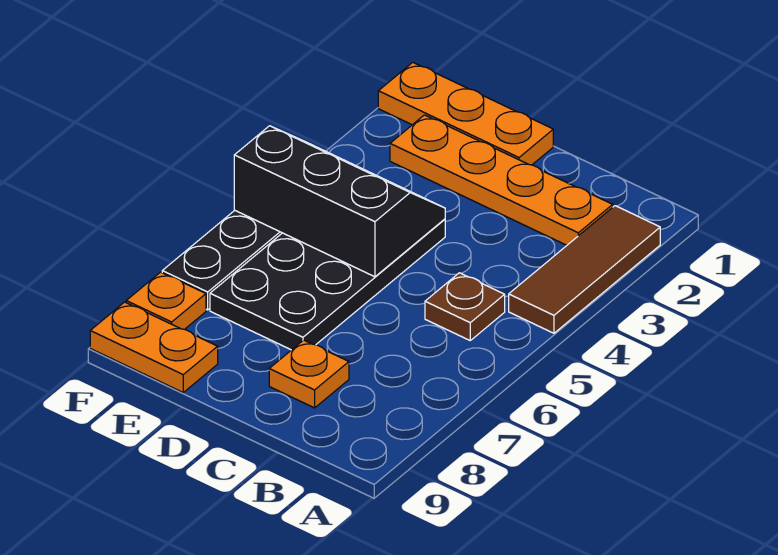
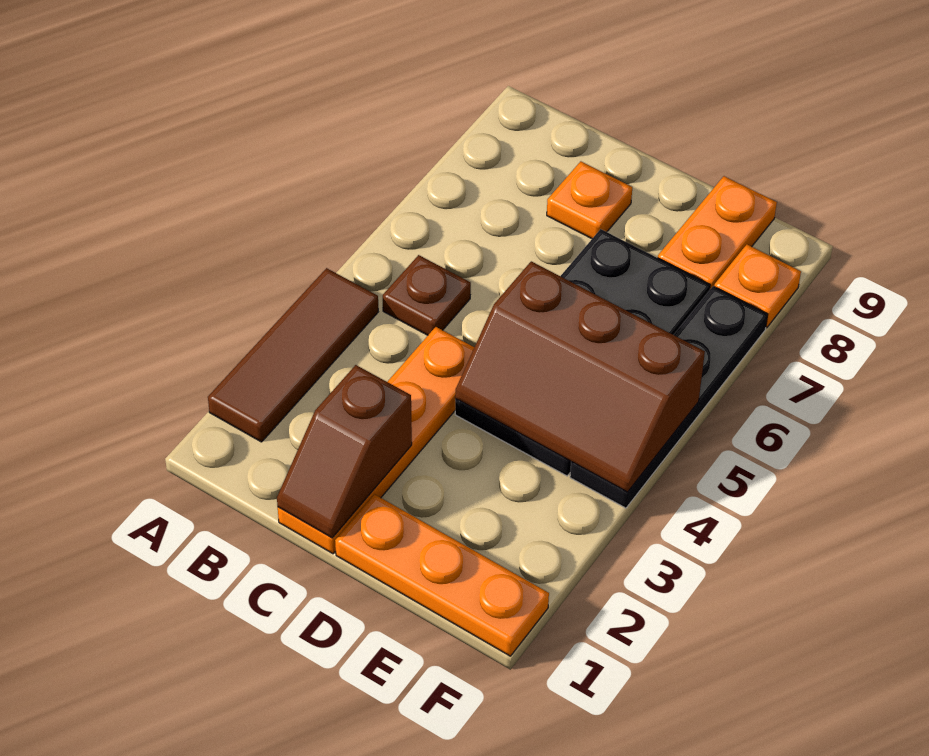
orange plate B2:E2 level 1 -> orange plate C1:C4 level 1
none -> brown slope C1:C2 level 2 top 2
black slope D4:F5 level 2 top 5 -> brown slope D4:F5 level 2 top 5
orange plate E9:F9 level 1 -> orange plate E8:E9 level 1

